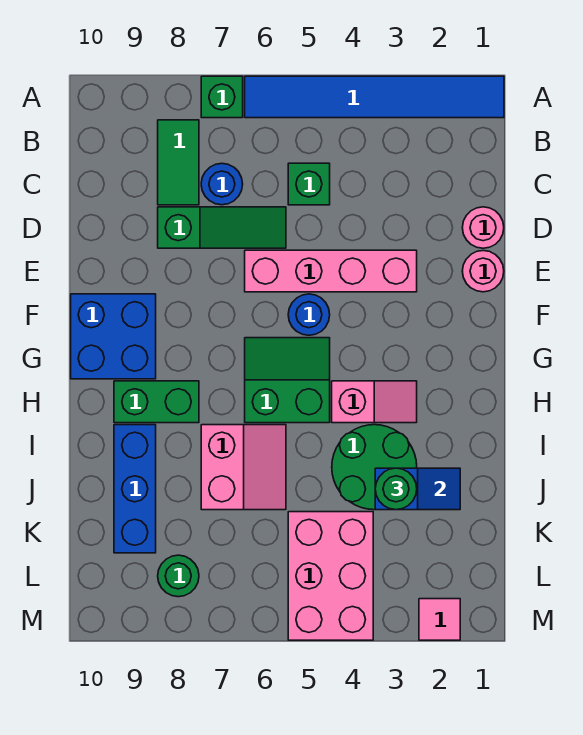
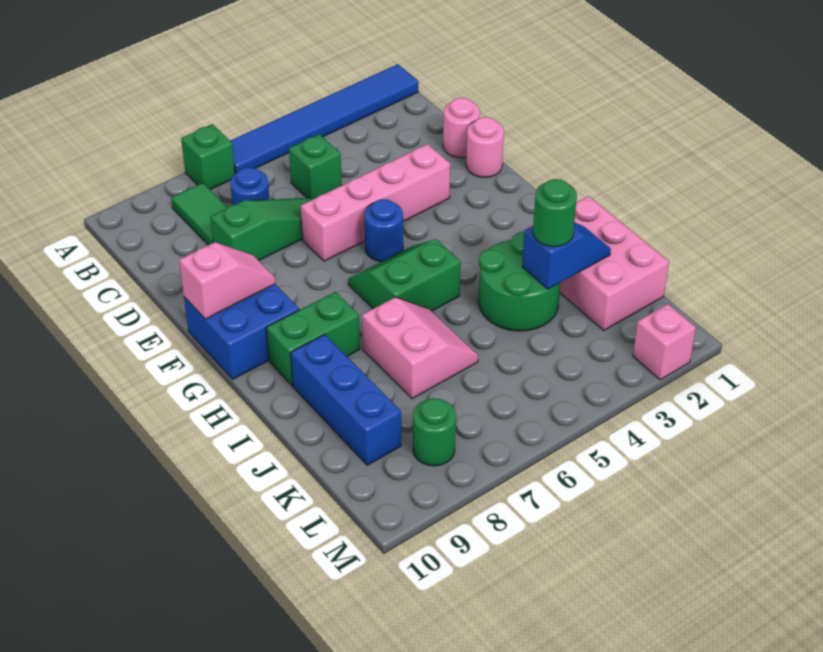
pink slope H3:H4 level 1 top 4 -> pink slope F9:F10 level 2 top 10
pink brick K4:M5 level 1 -> pink brick I1:K2 level 1
pink tile M2 level 1 -> pink brick M2 level 1

